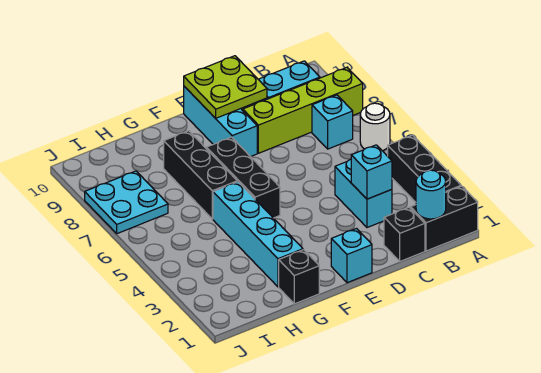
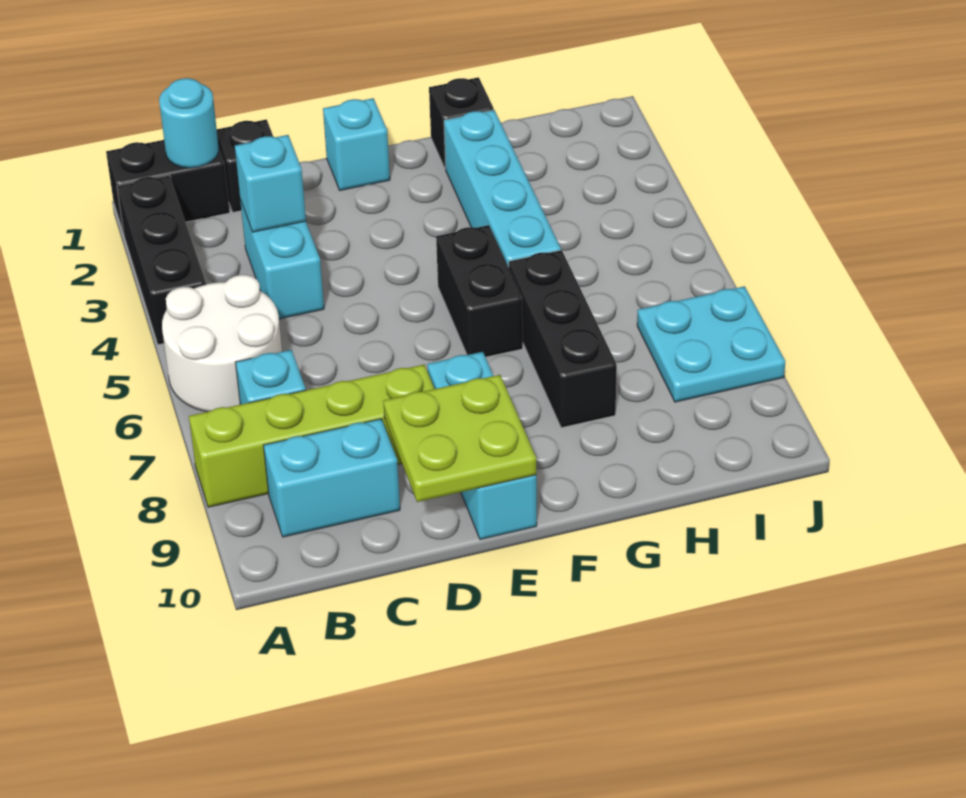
white round brick A6 level 1 -> white round brick A5:B6 level 1
black brick F5:F7 level 1 -> black brick F5:F6 level 1

